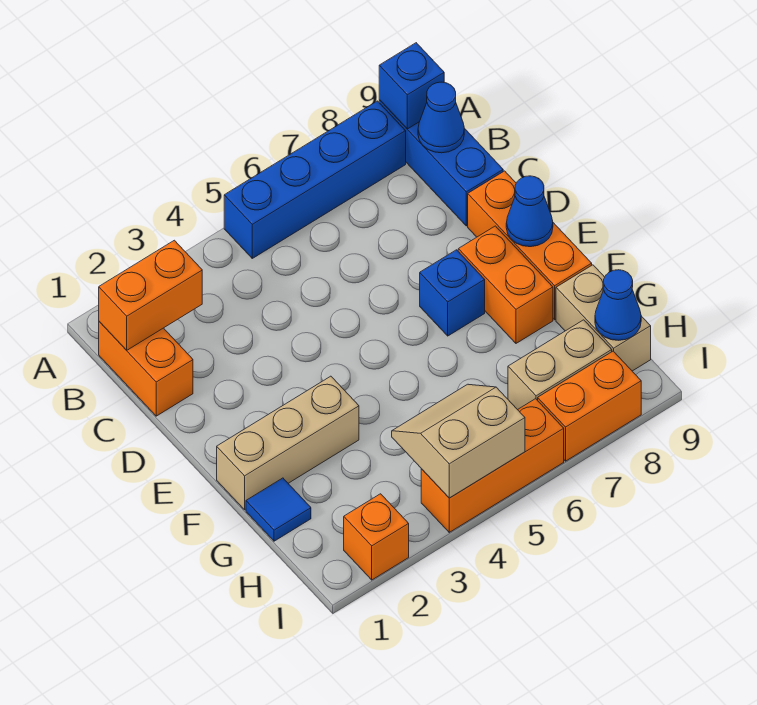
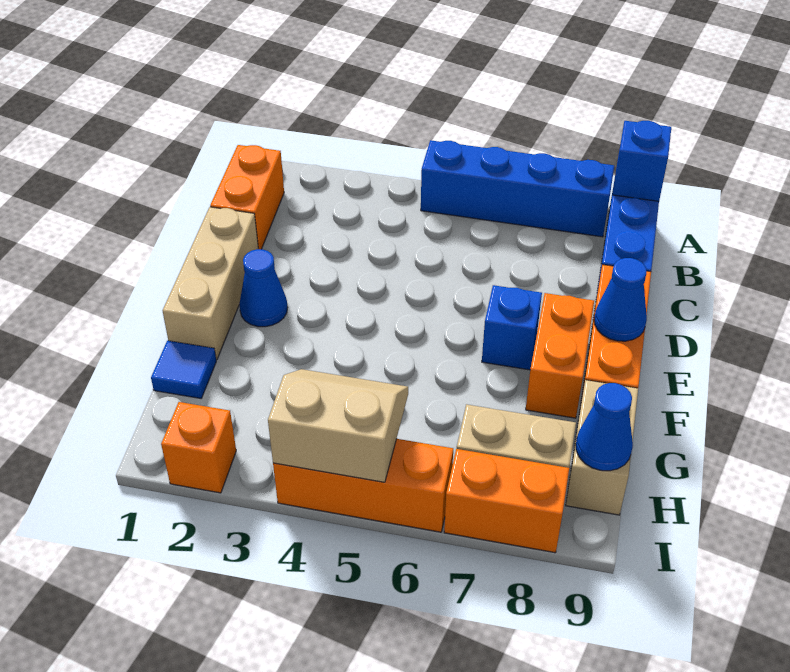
orange brick B1:B2 level 2 -> none
blue cone B9 level 2 -> blue cone E2 level 1
tan brick F1:F3 level 1 -> tan brick D1:F1 level 1

